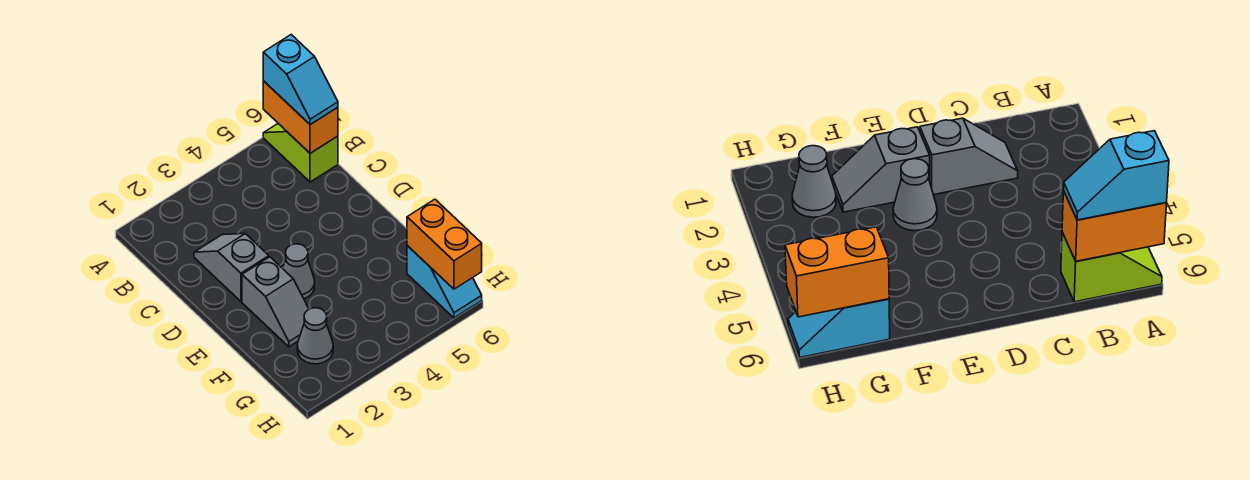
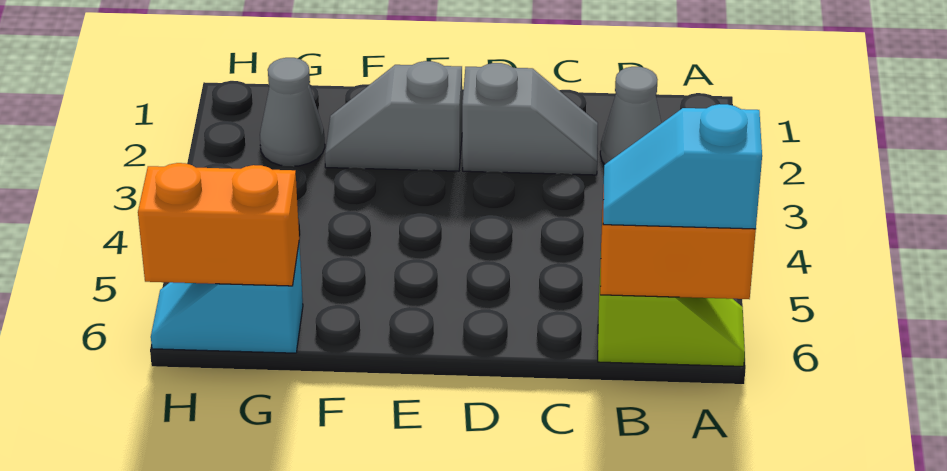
grey cone E3 level 1 -> grey cone B2 level 1

